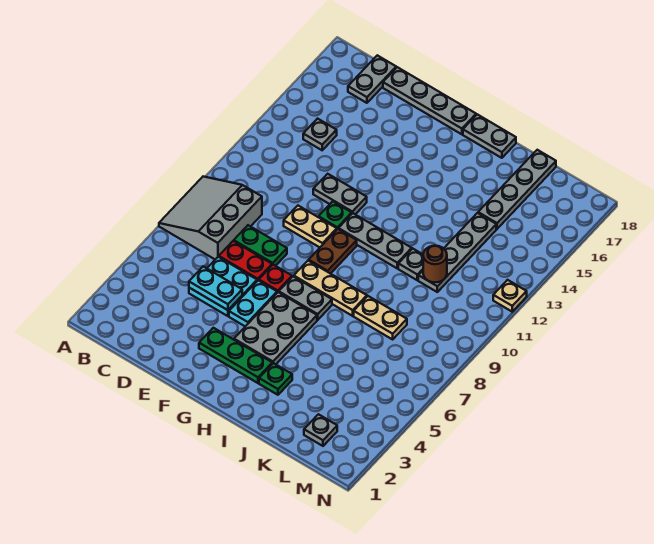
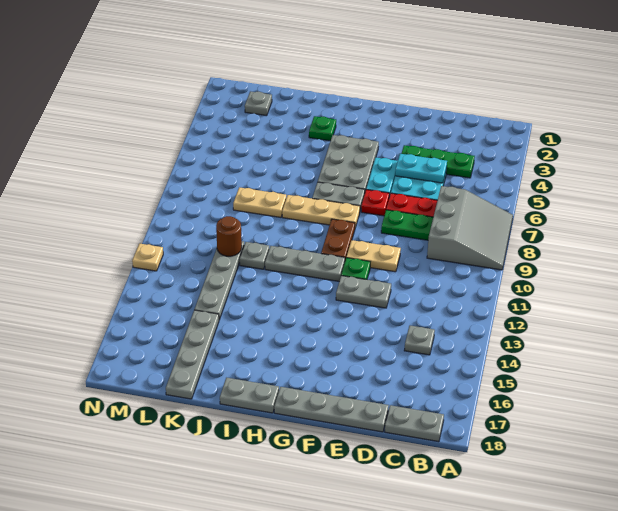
grey plate C17:C18 level 1 -> grey plate B18:C18 level 1
green plate F3:H3 level 1 -> green plate C4:E4 level 1

